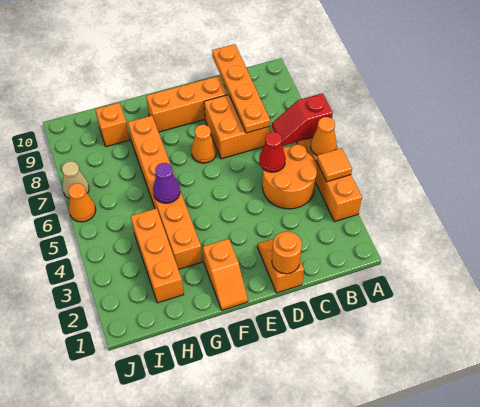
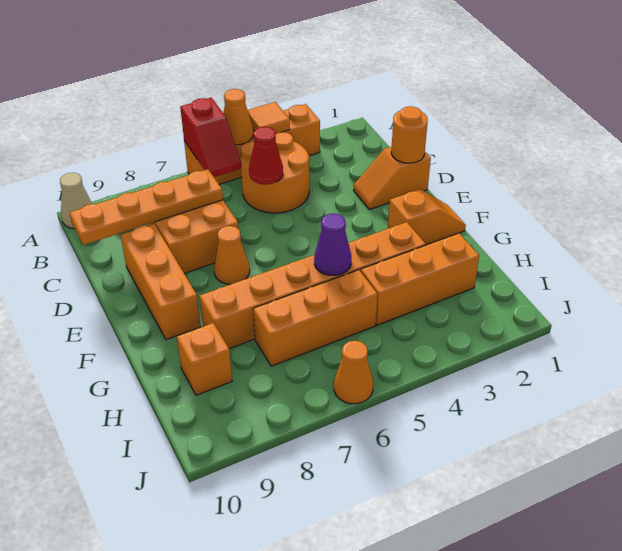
none -> orange brick H5:H7 level 1
tan cone J7 level 1 -> tan cone A10 level 1

